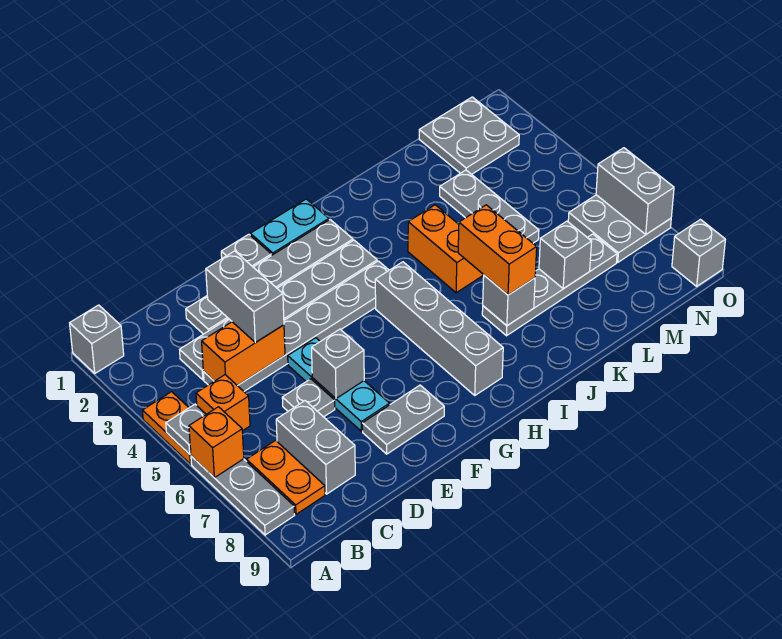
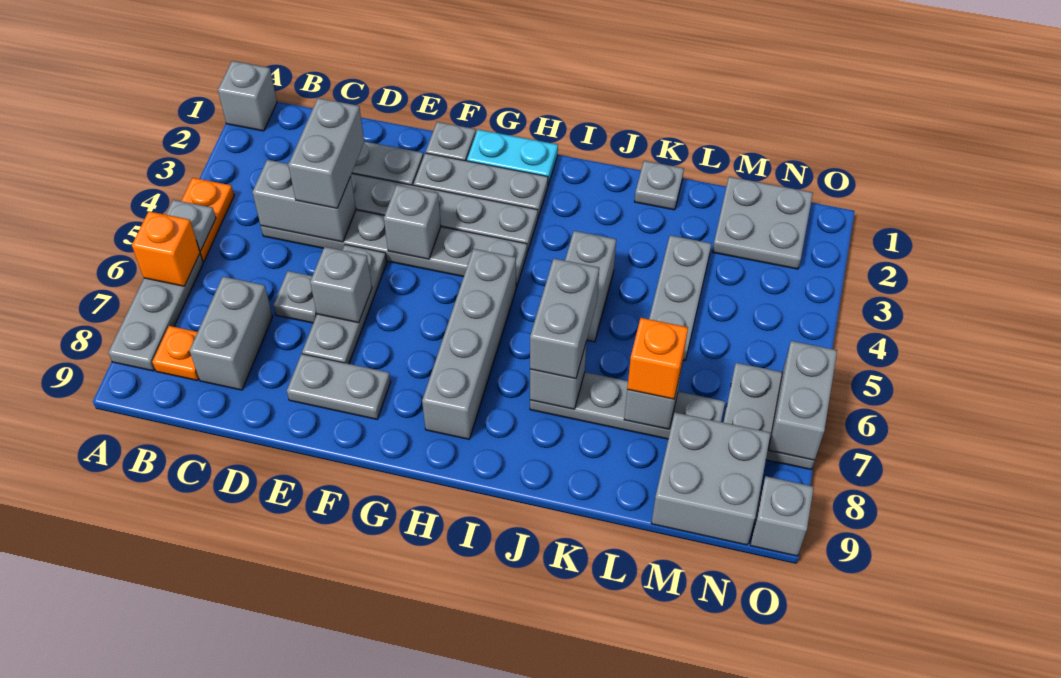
orange brick B5 level 1 -> orange brick L7 level 3
orange plate B7:B8 level 1 -> orange plate B8 level 1
orange brick C4:D4 level 2 -> grey brick C4:D4 level 2
cyan plate E5:E7 level 1 -> grey plate E5:E7 level 1
none -> grey brick F4 level 2
orange brick J4:J5 level 1 -> grey brick J4:J5 level 1
orange brick J6:J7 level 3 -> grey brick J6:J7 level 3
none -> grey plate K1 level 1
none -> grey brick M8:N9 level 1

